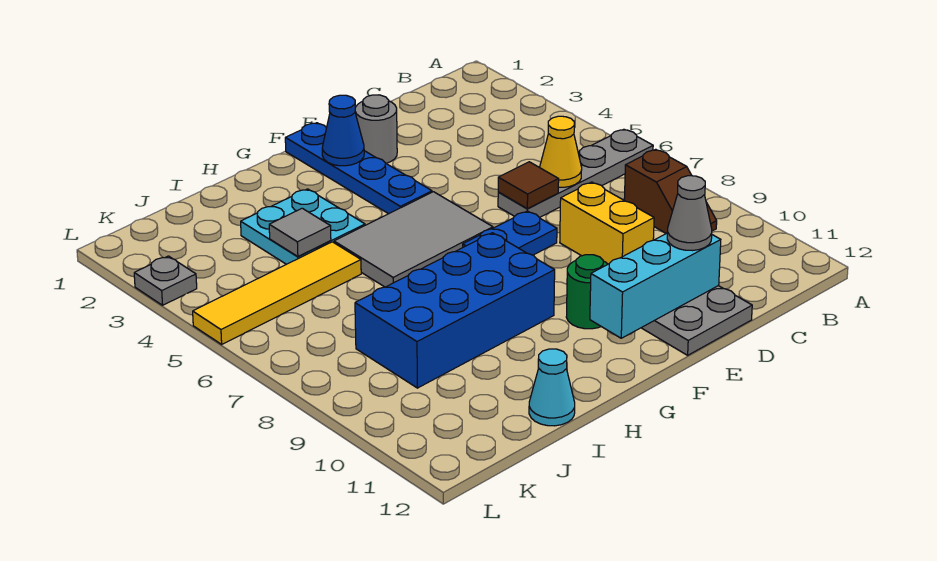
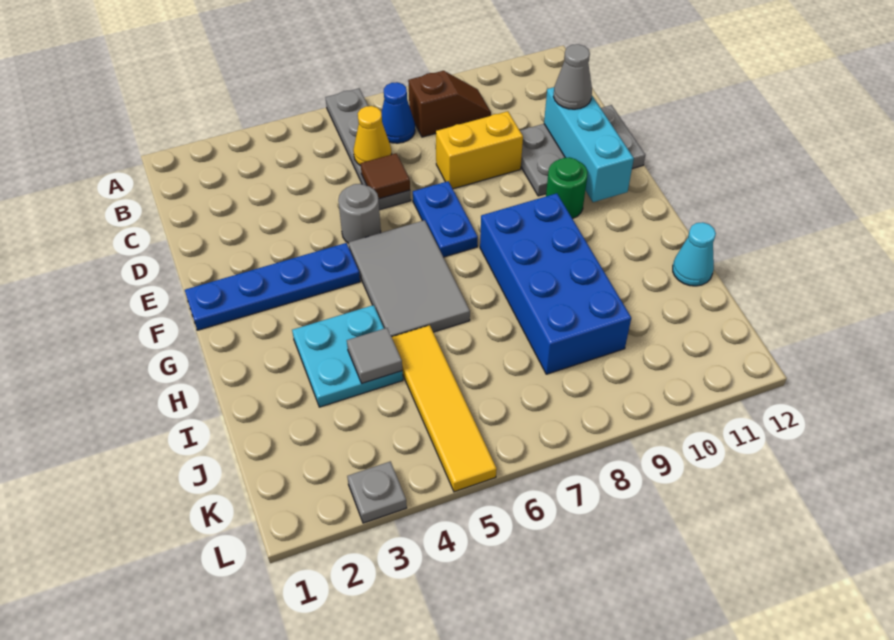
grey round brick E2 level 1 -> grey round brick E5 level 1
blue cone F2 level 2 -> blue cone B7 level 1

